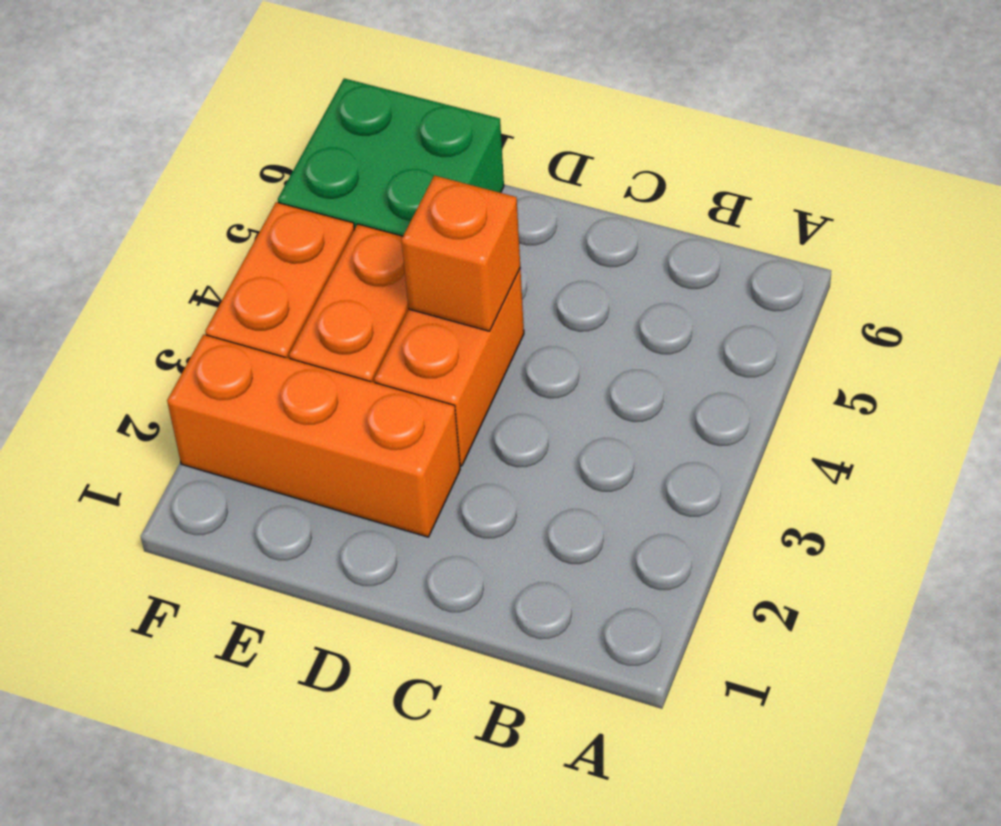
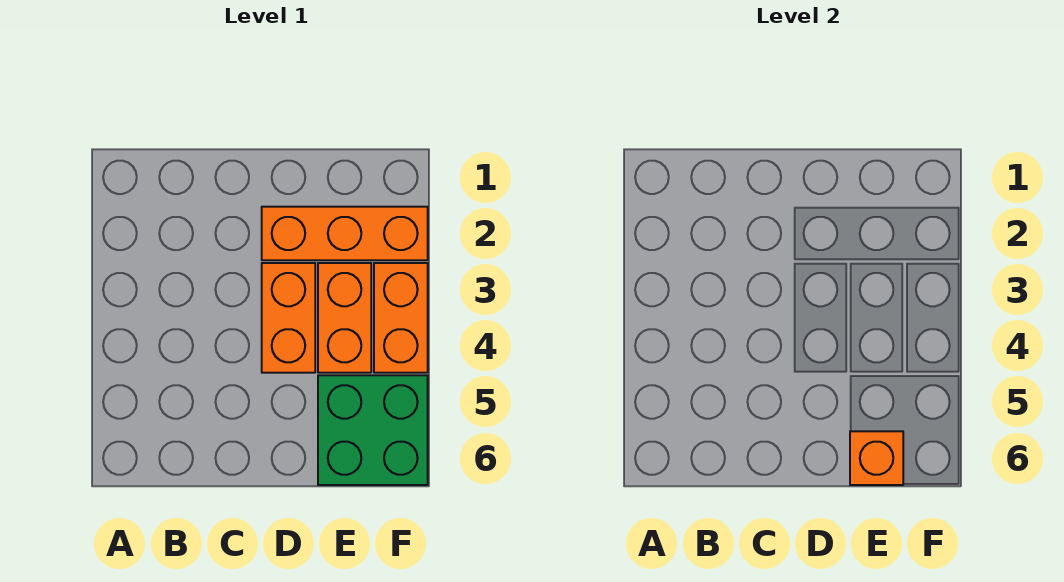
orange brick D4 level 2 -> orange brick E6 level 2

